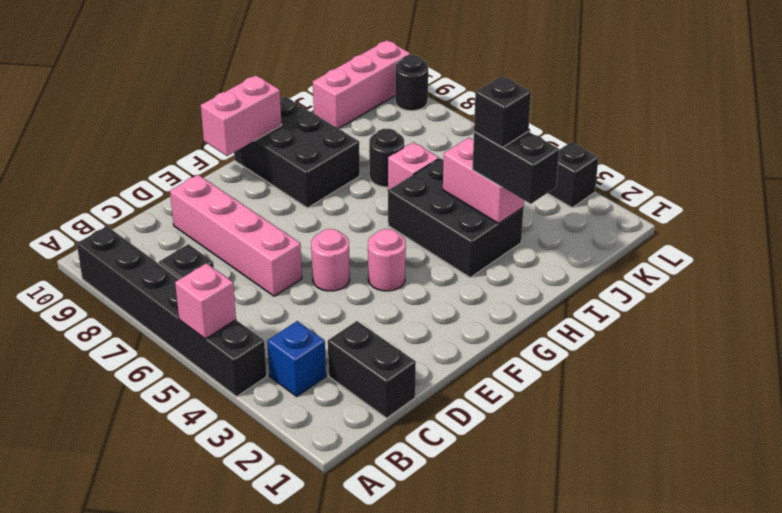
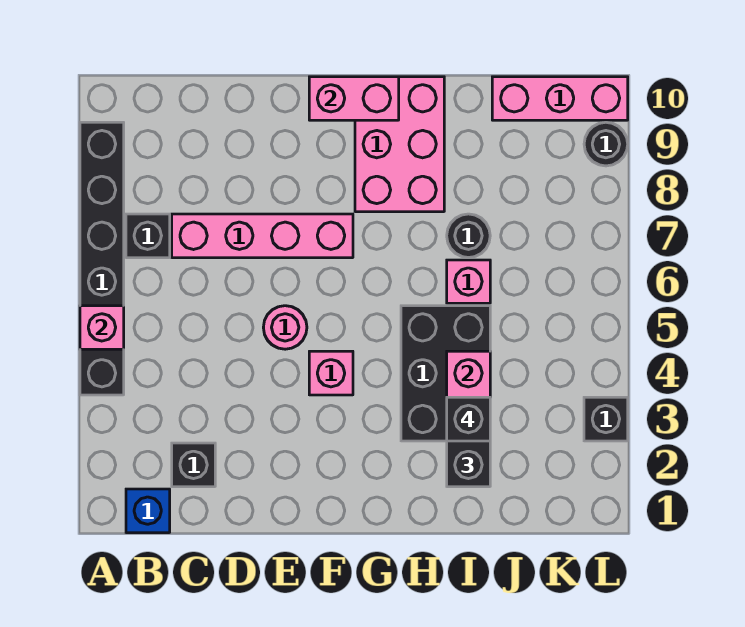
blue brick B3 level 1 -> blue brick B1 level 1
black brick C1:C2 level 1 -> black brick C2 level 1
pink brick D6:D9 level 1 -> pink brick C7:F7 level 1
pink round brick F4 level 1 -> pink brick F4 level 1
black brick G8:H10 level 1 -> pink brick G8:H10 level 1

